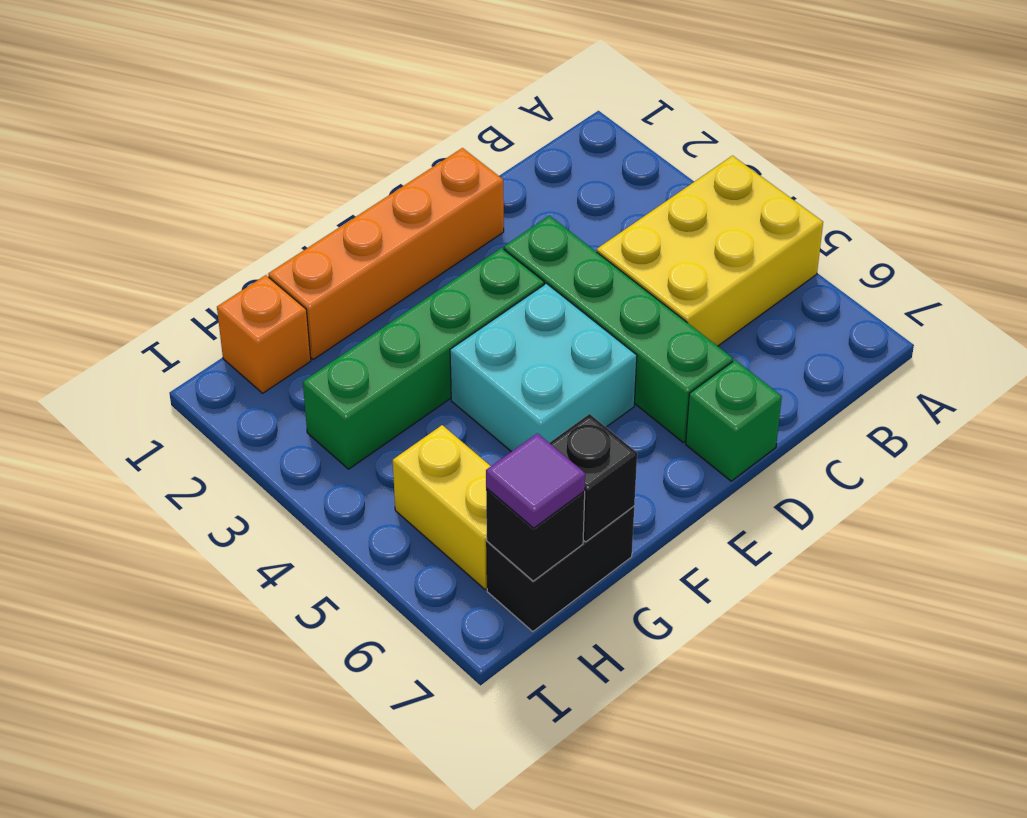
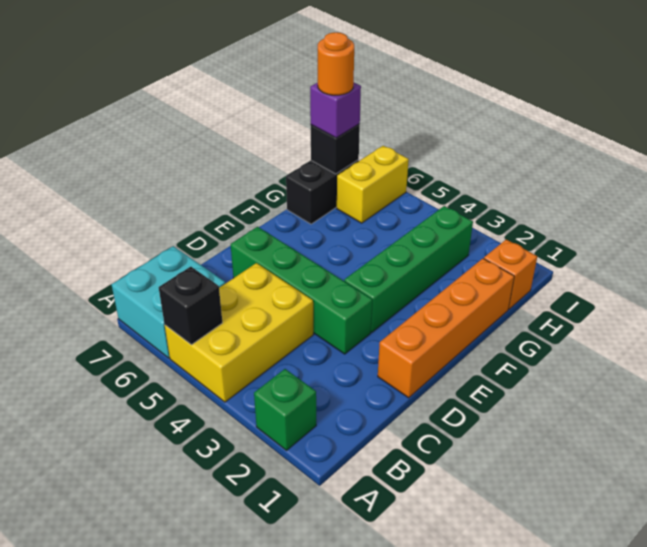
green brick D7 level 1 -> green brick A2 level 1
cyan brick E4:F5 level 1 -> cyan brick A6:B7 level 1
black brick G7 level 2 -> black brick A5 level 2
yellow brick H5:H6 level 1 -> yellow brick H6:I6 level 1
purple tile H7 level 3 -> purple brick H7 level 3
none -> orange round brick H7 level 4

